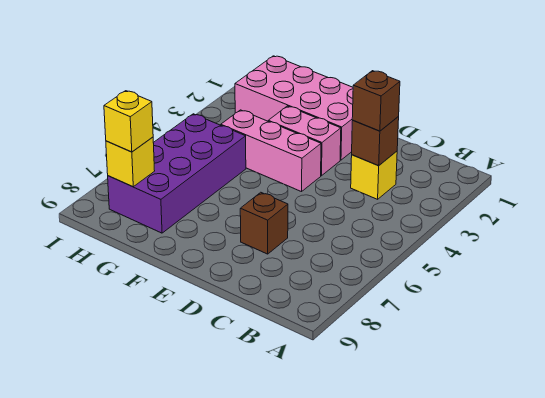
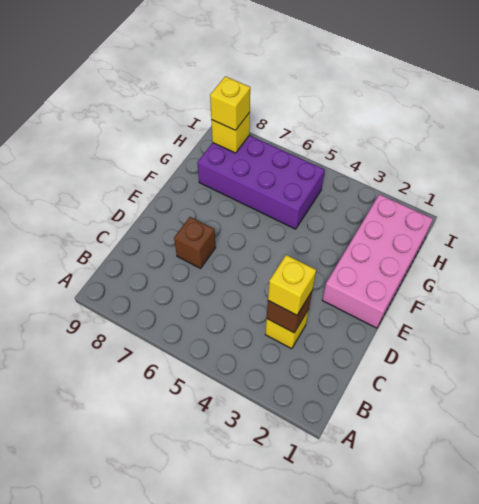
brown brick C3 level 3 -> yellow brick C3 level 3
pink brick E3:F3 level 1 -> none
pink brick E4:G4 level 1 -> none

